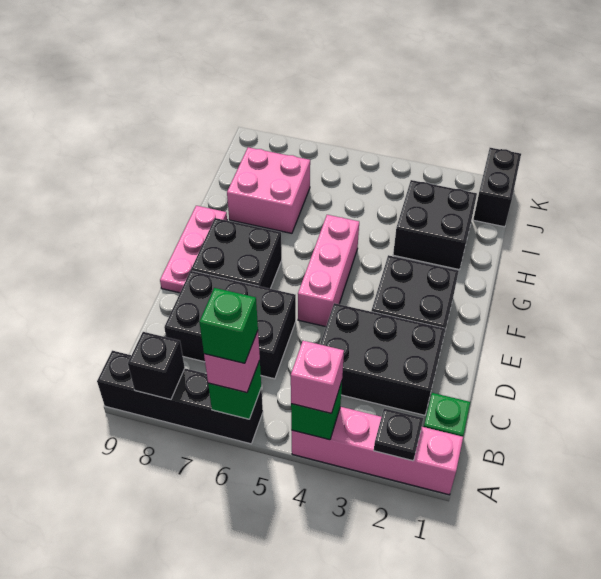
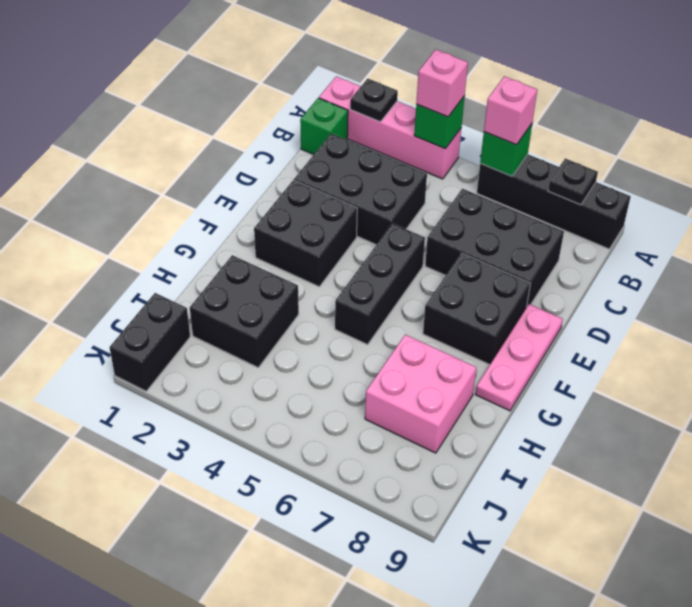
green brick A6 level 4 -> none
black brick A8 level 2 -> black plate A8 level 2
pink brick E5:G5 level 1 -> black brick E5:G5 level 1

